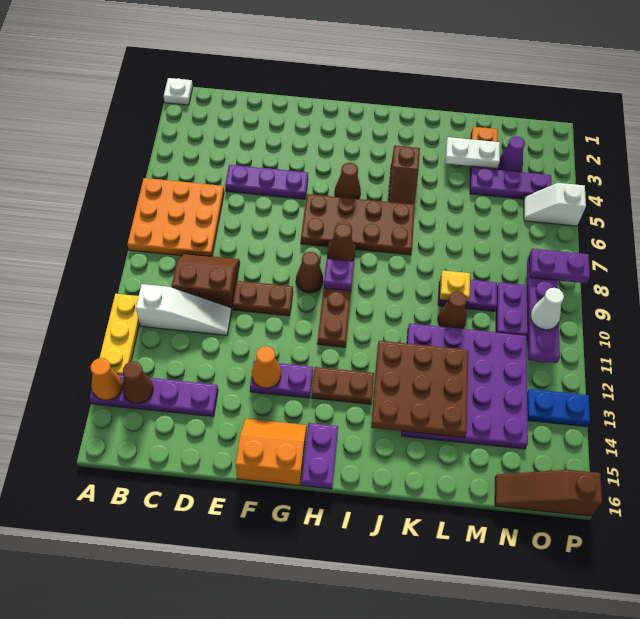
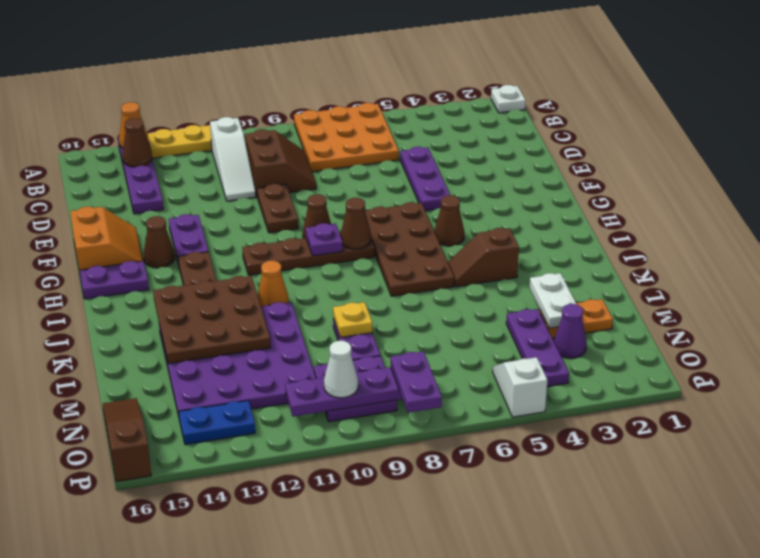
orange cone F13 level 2 -> orange cone J11 level 1
brown cone L10 level 1 -> brown cone G14 level 1
blue plate O13:P13 level 1 -> blue plate O13:O14 level 1

